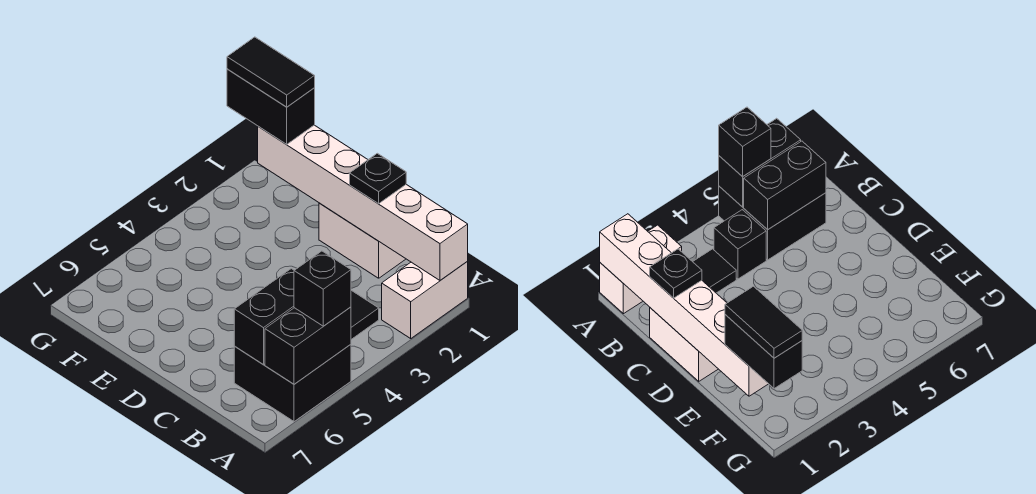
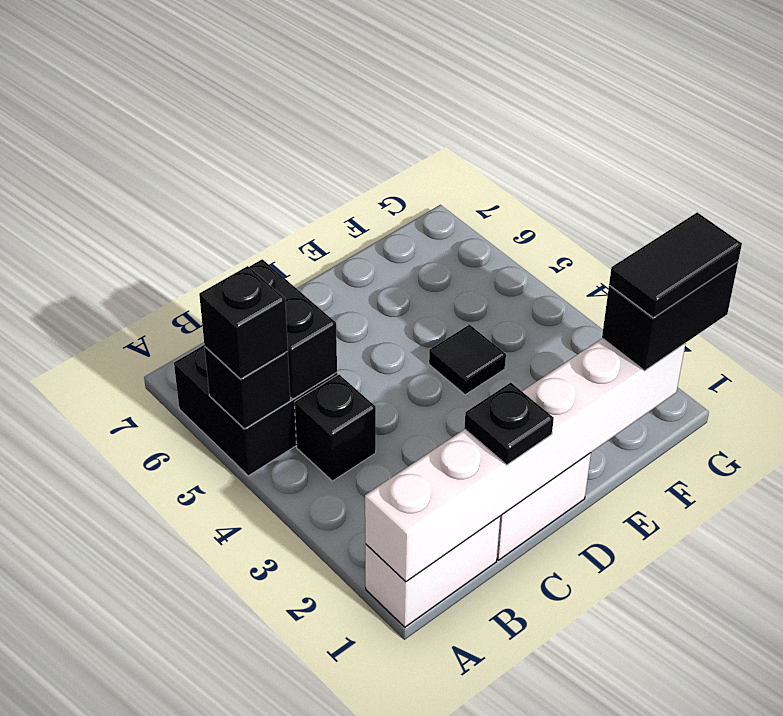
white brick A1:A2 level 1 -> white brick A1:B1 level 1
black brick A5:A6 level 2 -> black brick A5 level 2
black tile B3 level 1 -> black tile E4 level 1

